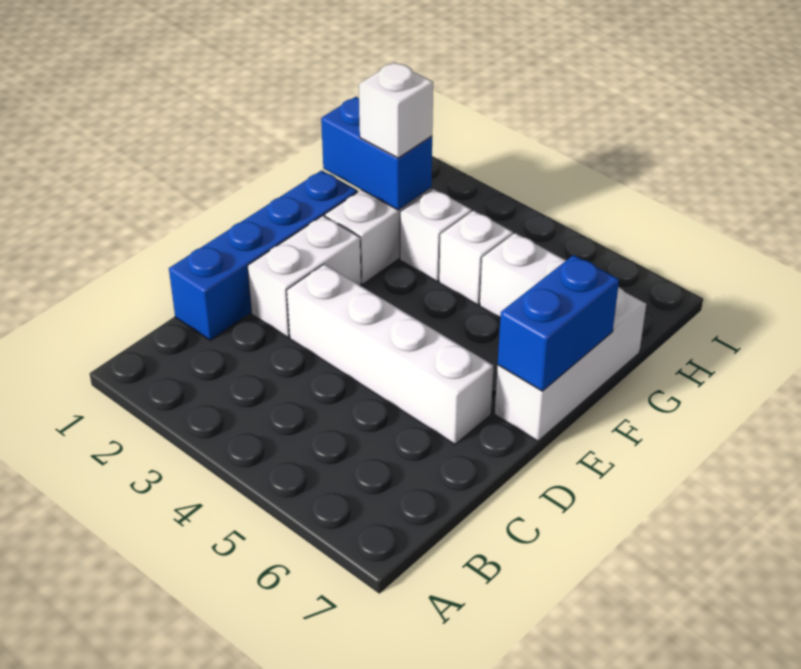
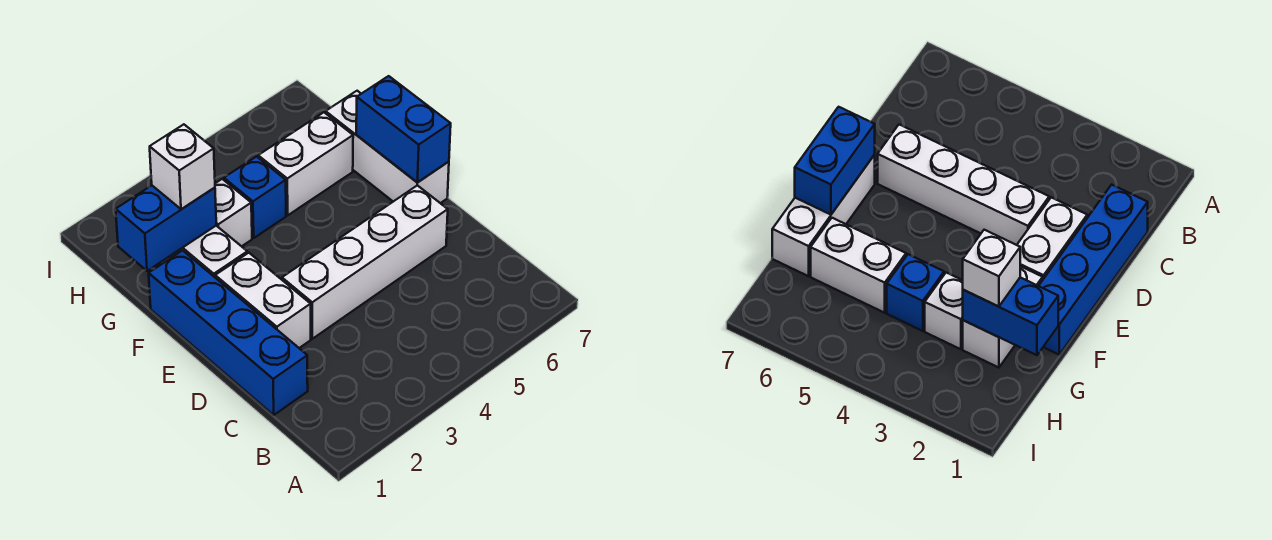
white brick G4 level 1 -> blue brick G4 level 1

